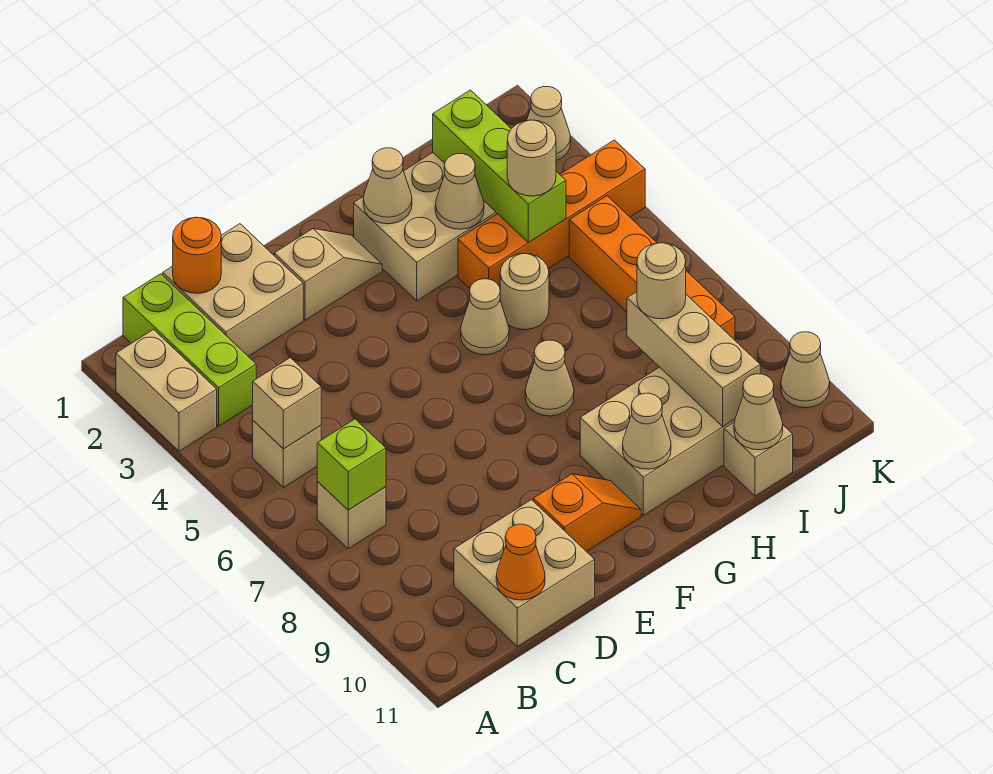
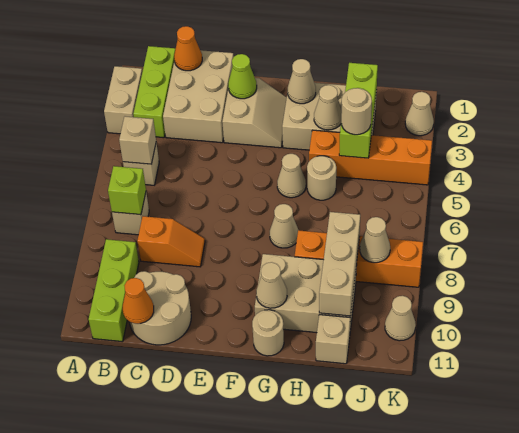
none -> lime brick B9:B11 level 1
tan brick C1:D2 level 1 -> tan brick C1:D3 level 1
orange round brick C1 level 2 -> orange cone C1 level 2
tan brick C10:D11 level 1 -> tan round brick C10:D11 level 1
tan slope E2:F2 level 1 top E -> tan slope E2:F3 level 1 top E
none -> lime cone E2 level 2
orange slope E10:F10 level 1 top E -> orange slope C8:D8 level 1 top C
tan round brick I8 level 3 -> tan round brick G11 level 1
tan cone I11 level 2 -> tan cone J8 level 2
orange brick J5:J8 level 1 -> orange brick H8:K8 level 1

